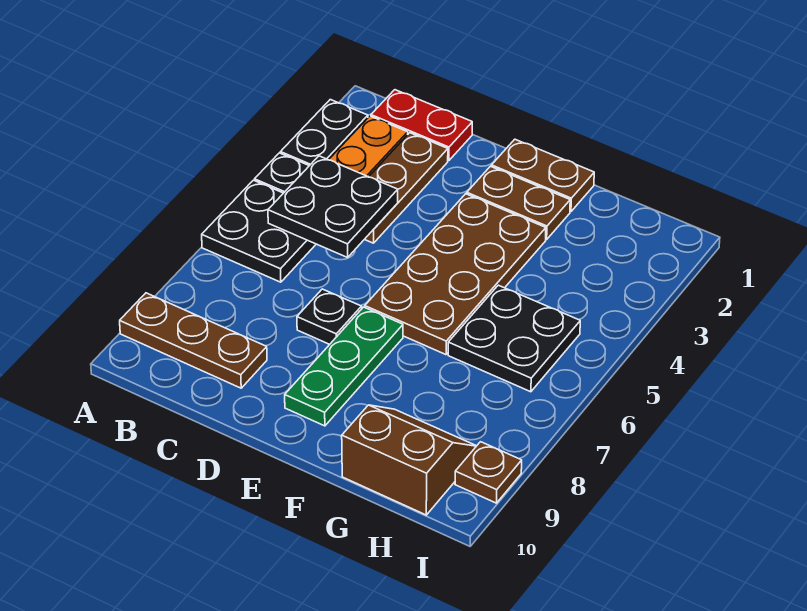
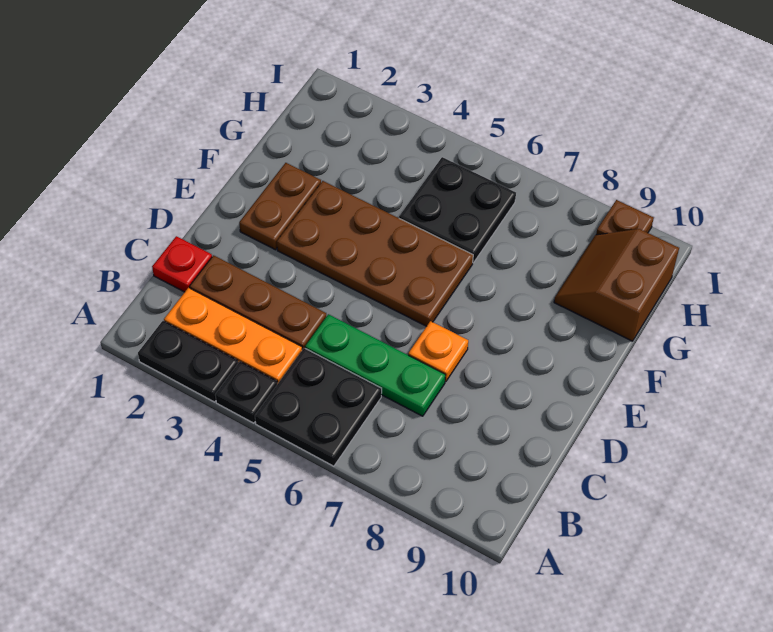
brown plate A9:C9 level 1 -> none
red plate B1:C1 level 1 -> red plate C1 level 1
black plate B4:C5 level 2 -> none
black plate D7 level 1 -> orange plate D7 level 1
brown plate E1:F1 level 1 -> none
green plate E7:E9 level 1 -> green plate C5:C7 level 1

